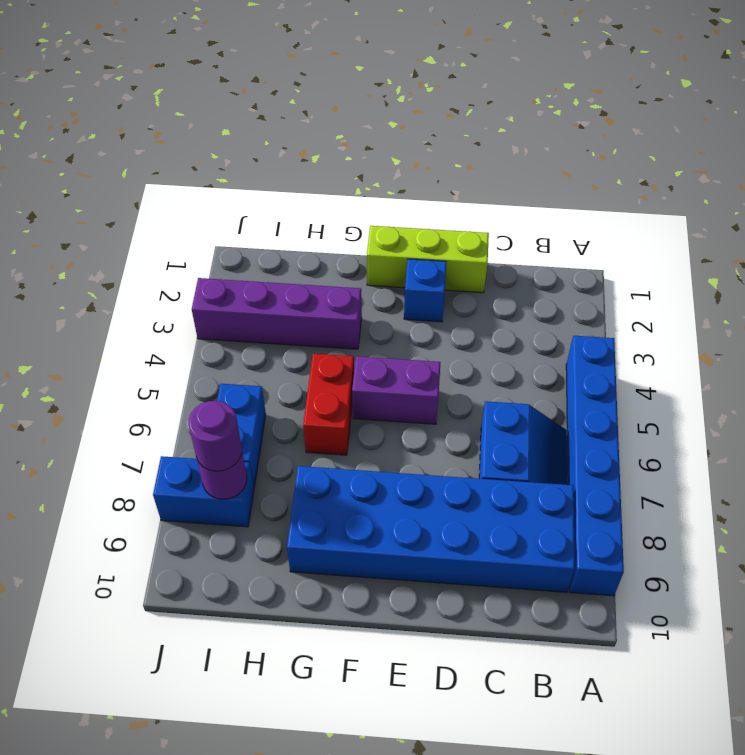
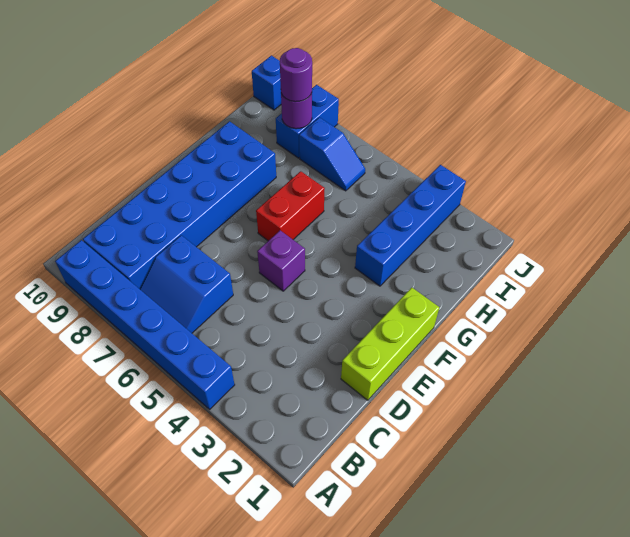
blue brick E2 level 1 -> blue brick J10 level 1
purple brick E5:F5 level 1 -> purple brick E5 level 1
purple brick G3:J3 level 1 -> blue brick G3:J3 level 1
red brick G5:G6 level 1 -> red brick F6:G6 level 1
blue brick I6:I7 level 1 -> blue slope I6:I7 level 1 top 7

